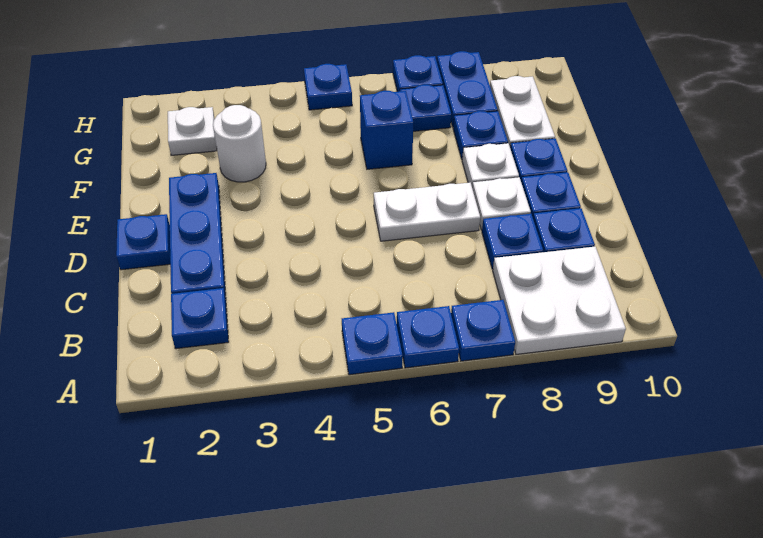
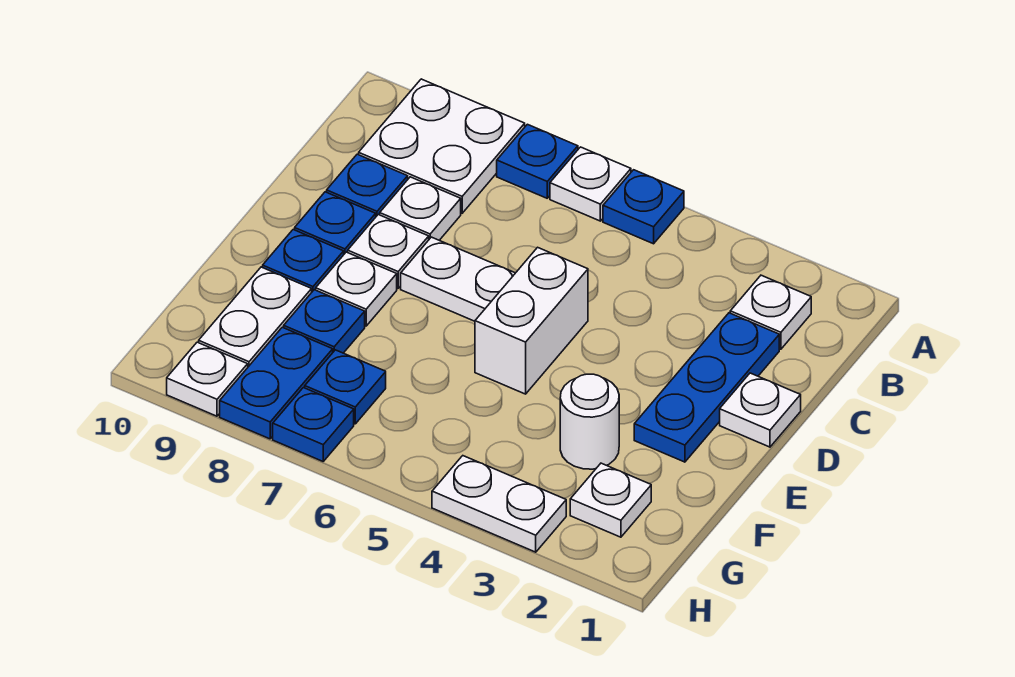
blue plate A6 level 1 -> white plate A6 level 1
blue plate B2 level 1 -> white plate B2 level 1
blue plate C8 level 1 -> white plate C8 level 1
blue plate D1 level 1 -> white plate D1 level 1
none -> white brick D5:E5 level 1
blue brick F6 level 1 -> none
none -> white plate H3:H4 level 1
blue plate H5 level 1 -> none
none -> white plate H9 level 1

